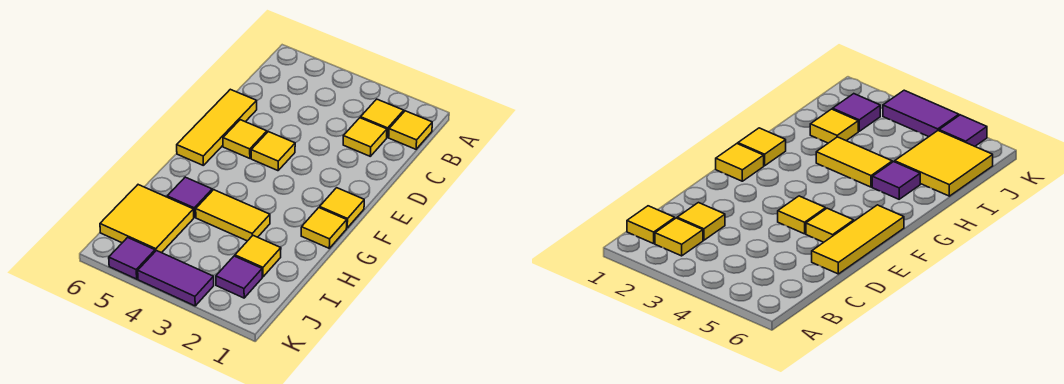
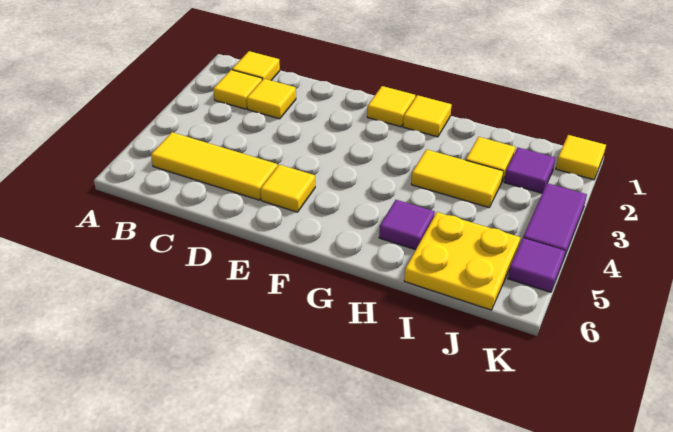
yellow tile D6:F6 level 1 -> yellow tile B5:D5 level 1
yellow tile E4 level 1 -> yellow tile K1 level 1
yellow tile H3:H4 level 1 -> yellow tile H3:I3 level 1
yellow tile I5:J6 level 1 -> yellow plate I5:J6 level 1

